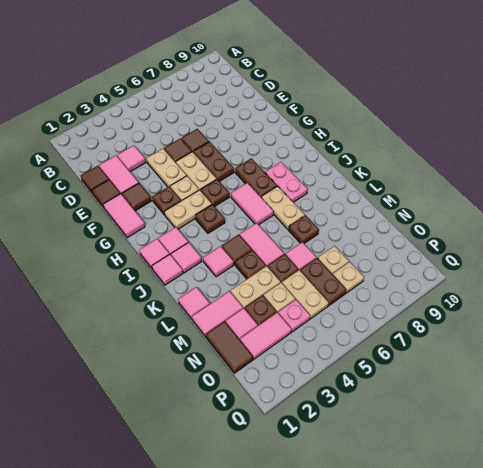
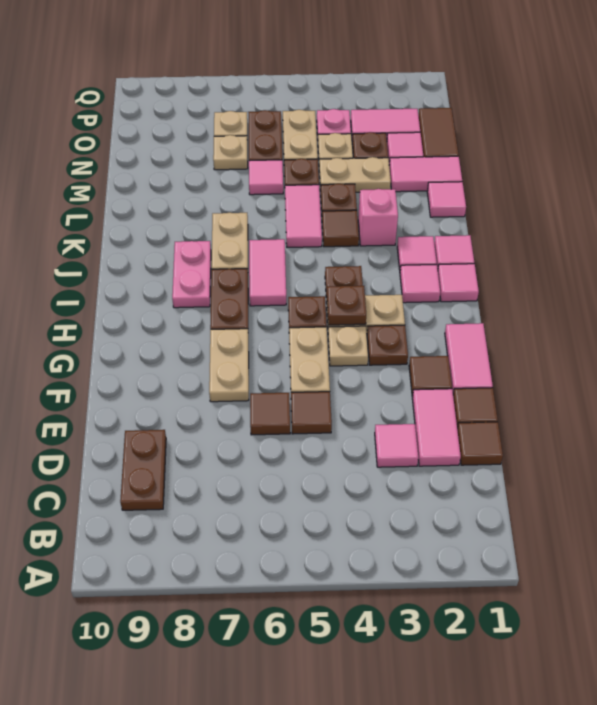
tan plate E4:F4 level 1 -> tan plate F7:G7 level 1
brown plate F6:G6 level 1 -> brown plate C9:D9 level 1
pink tile K3 level 1 -> pink brick K3 level 1
brown plate L7 level 1 -> brown plate H4 level 2

